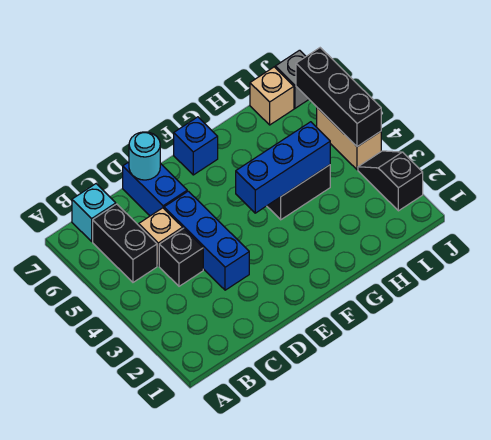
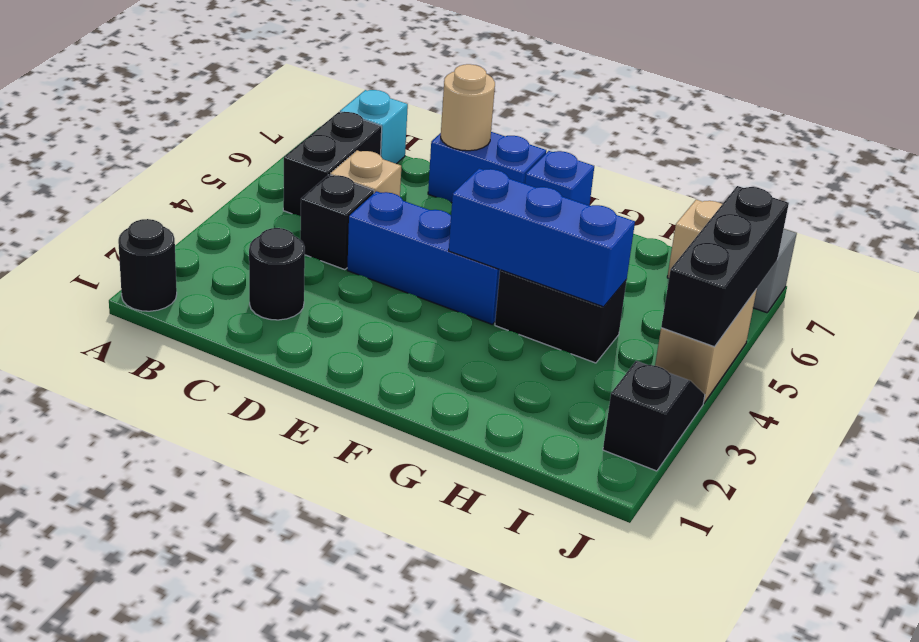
none -> black round brick A1 level 1
none -> black round brick C2 level 1
blue brick D3:D5 level 1 -> blue brick D4:F4 level 1
blue brick D6:D7 level 1 -> blue brick D7:E7 level 1
cyan round brick D7 level 2 -> tan round brick D7 level 2

